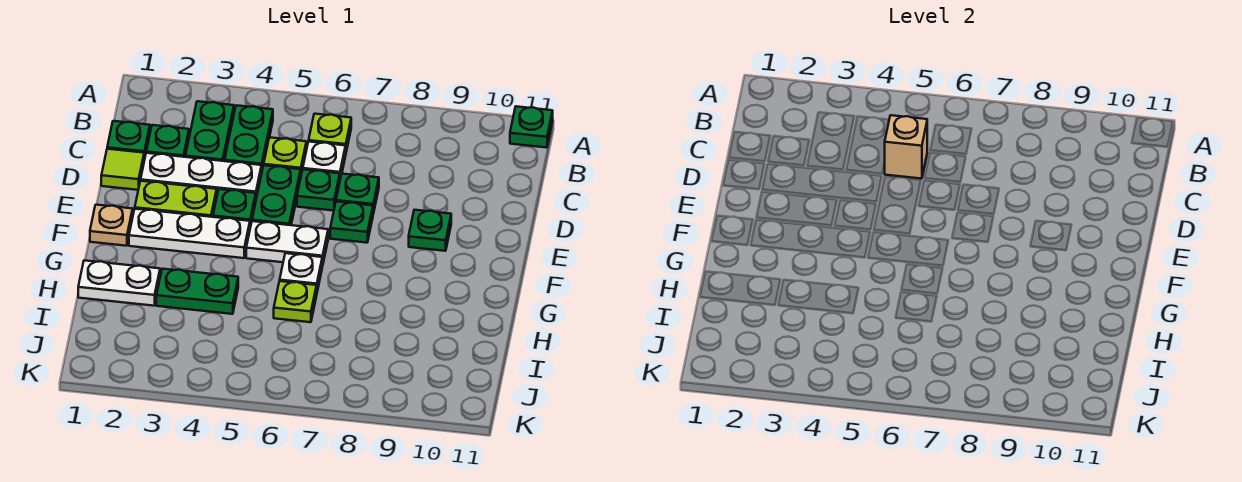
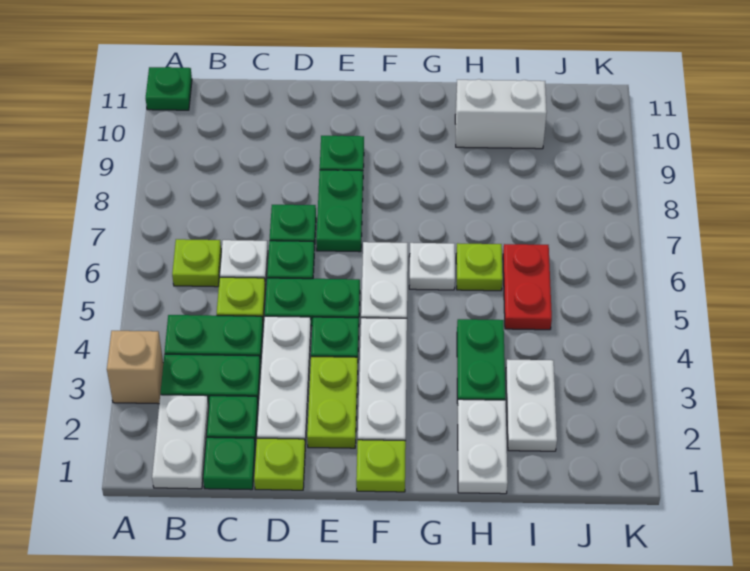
none -> white plate B1:B2 level 1
tan brick C5 level 2 -> tan brick A3 level 1
lime tile D1 level 1 -> lime plate D1 level 1
green plate E7 level 1 -> green plate E7:E8 level 1
tan plate F1 level 1 -> lime plate F1 level 1
none -> white brick H10:I10 level 1
none -> white plate I2:I3 level 1
none -> red plate I5:I6 level 1

